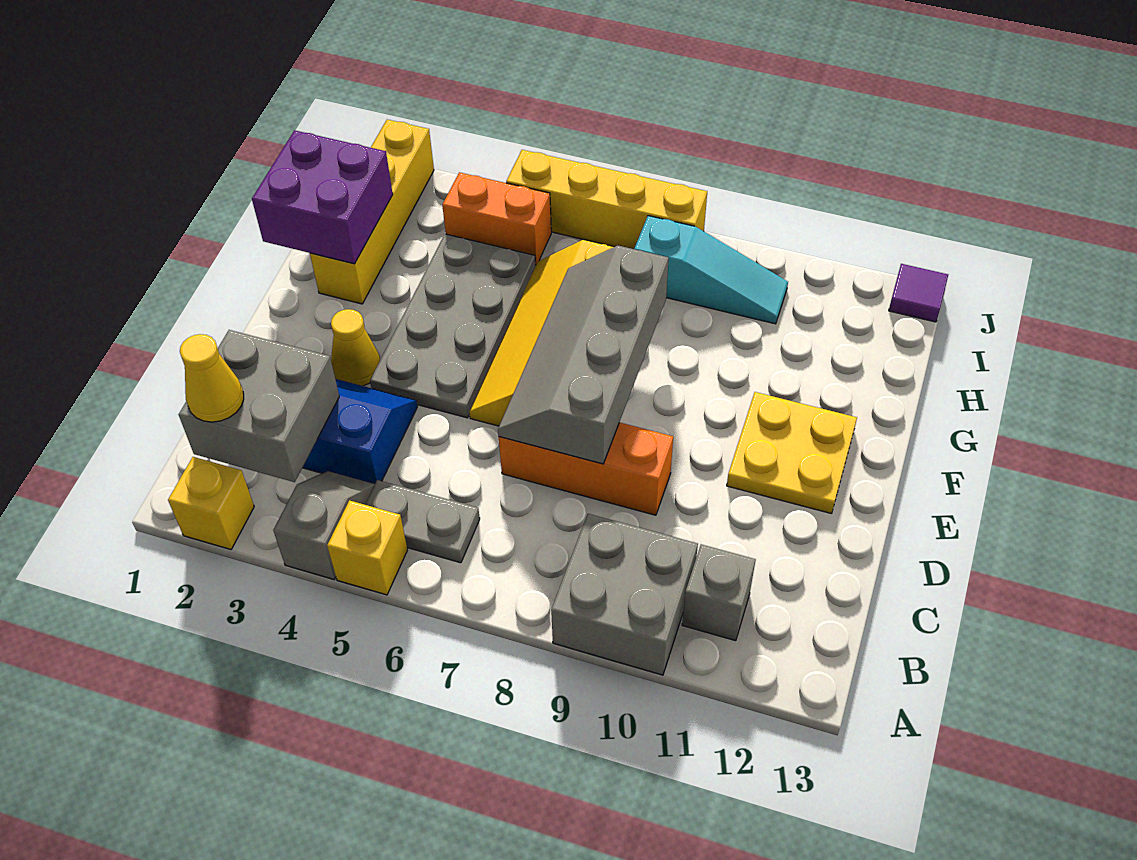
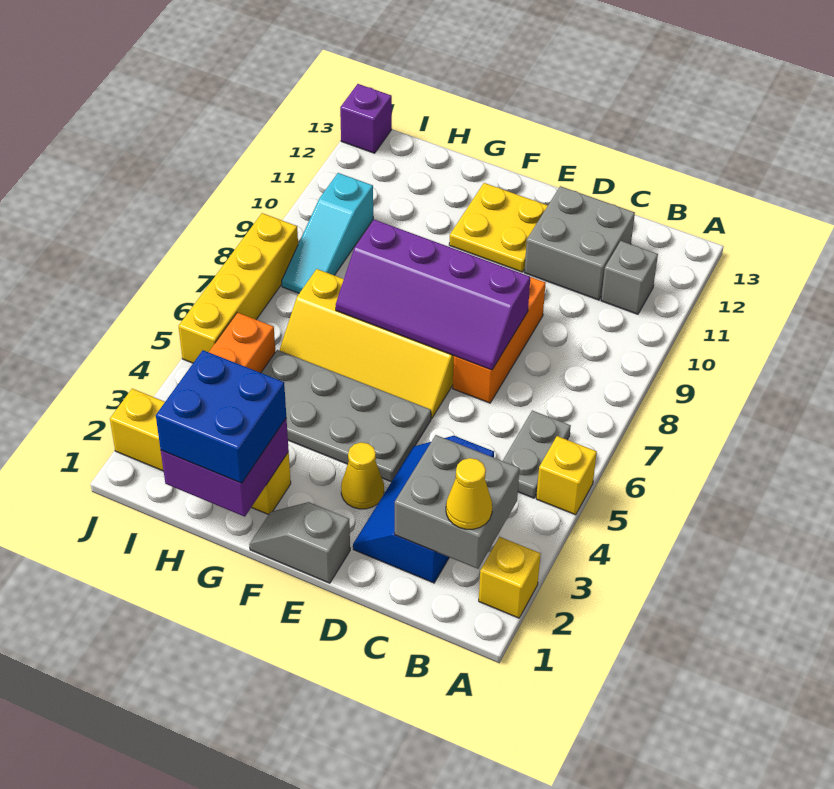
grey slope A4:B4 level 1 top A -> grey slope E1:F1 level 1 top E
grey brick A9:B10 level 1 -> grey brick C11:D12 level 1
grey slope D7:G8 level 2 top 8 -> purple slope D7:G8 level 2 top 8
none -> blue brick G1:H2 level 3
cyan slope I8:I10 level 1 top 8 -> cyan slope I8:I10 level 1 top 10
purple tile J13 level 1 -> purple brick J13 level 1

